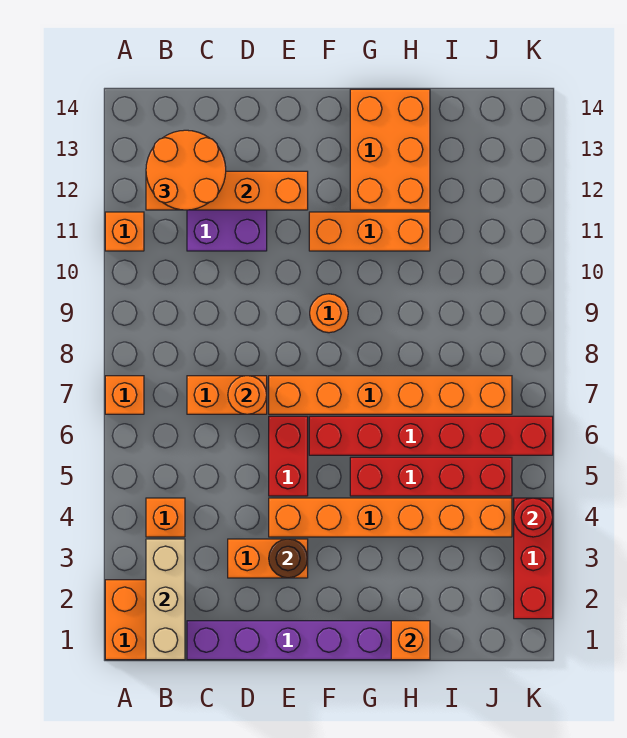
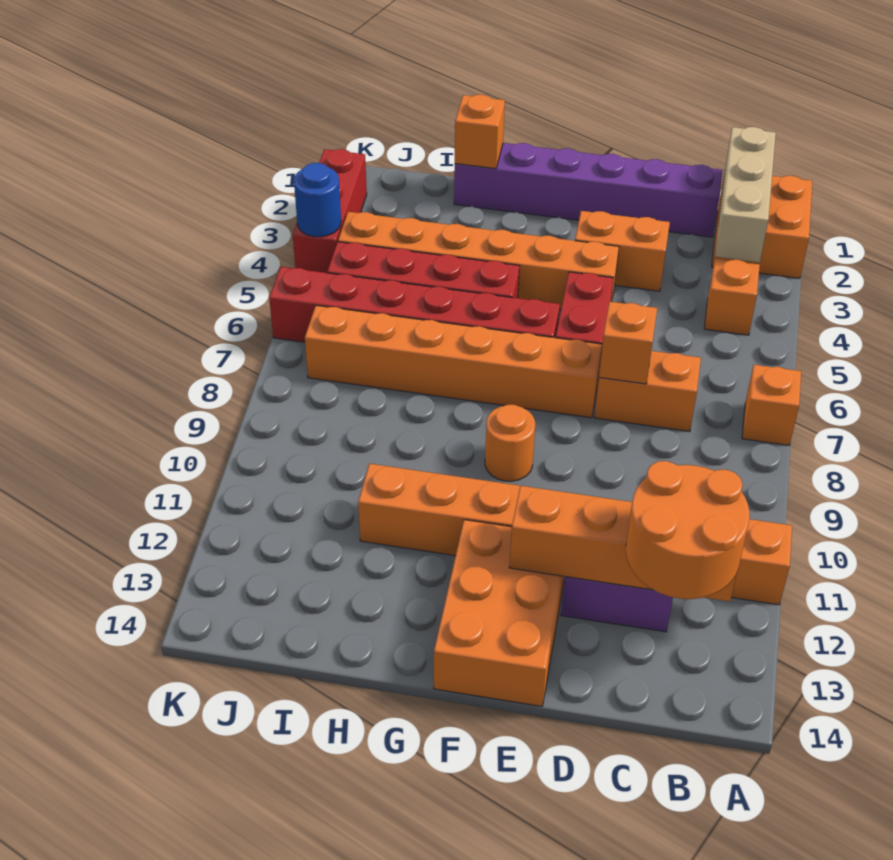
orange round brick D7 level 2 -> orange brick D7 level 2
brown round brick E3 level 2 -> none
orange brick G12:H14 level 1 -> orange brick E12:F14 level 1
red round brick K4 level 2 -> blue round brick K4 level 2

